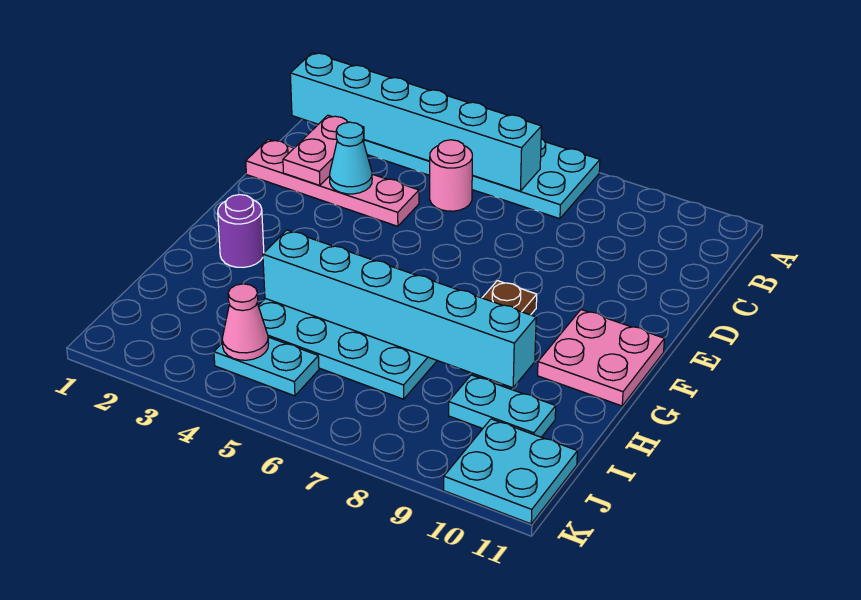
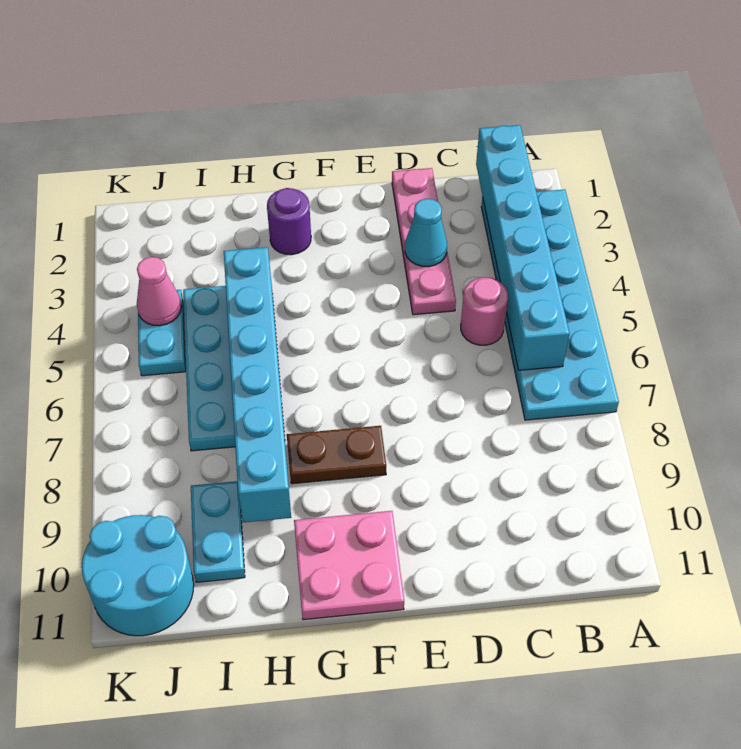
pink plate C2:D2 level 2 -> none
cyan plate J10:K11 level 1 -> cyan round brick J10:K11 level 1

